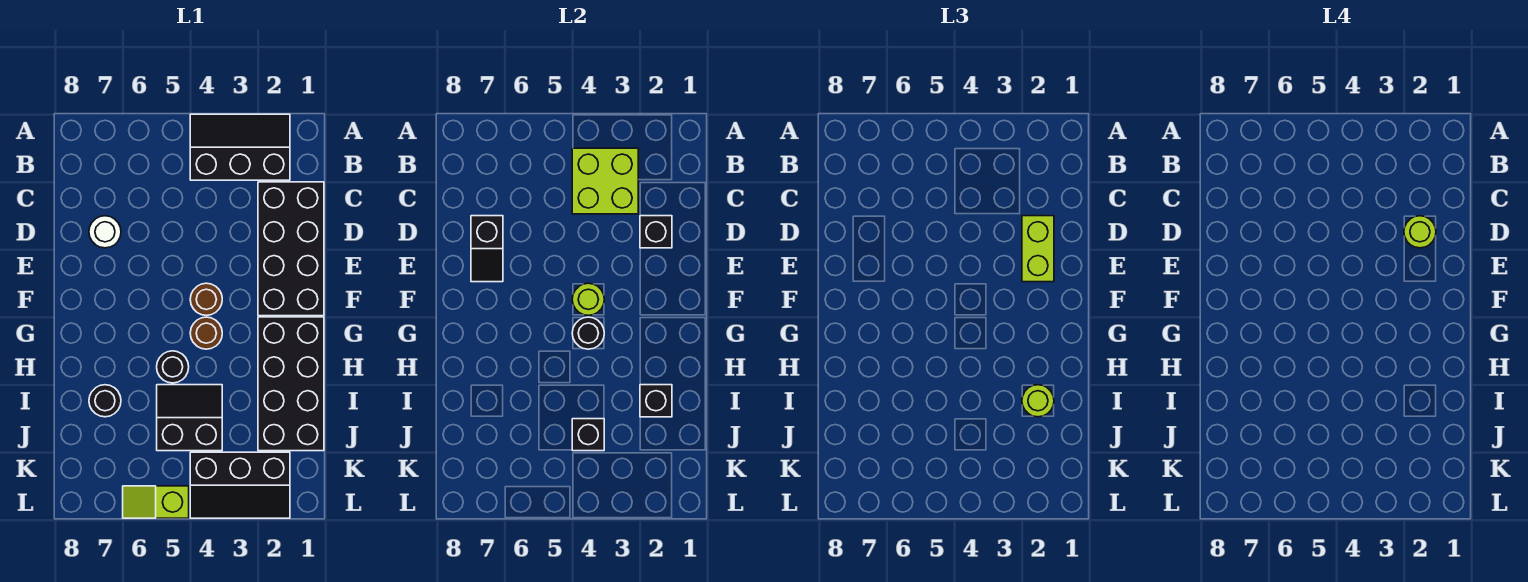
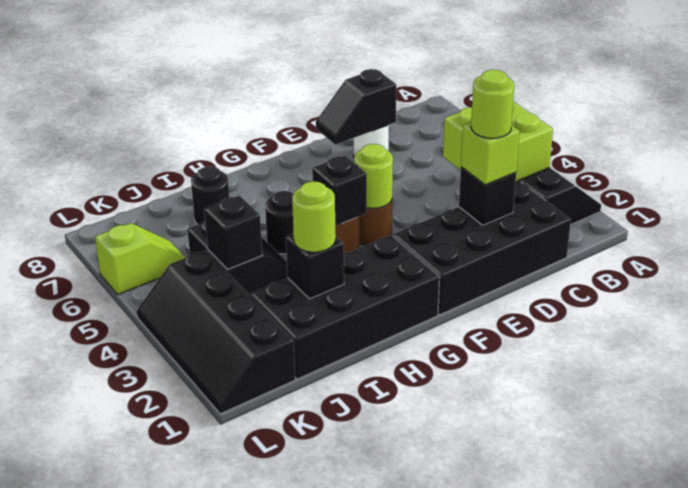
lime brick D2:E2 level 3 -> lime brick D2 level 3
black round brick G4 level 2 -> black brick G4 level 2
black slope K2:L4 level 1 top K -> black slope K1:L4 level 1 top K
lime slope L5:L6 level 1 top 5 -> lime slope K6:L6 level 1 top L

